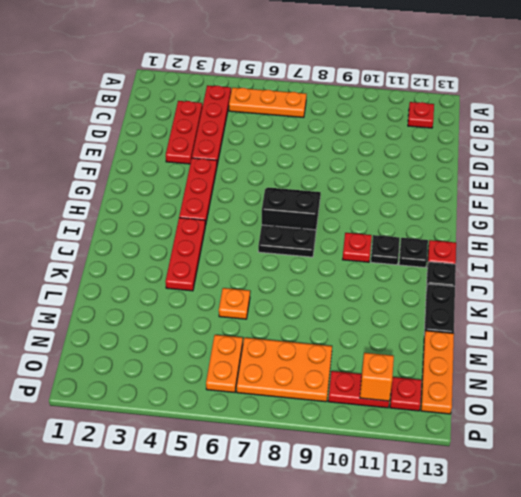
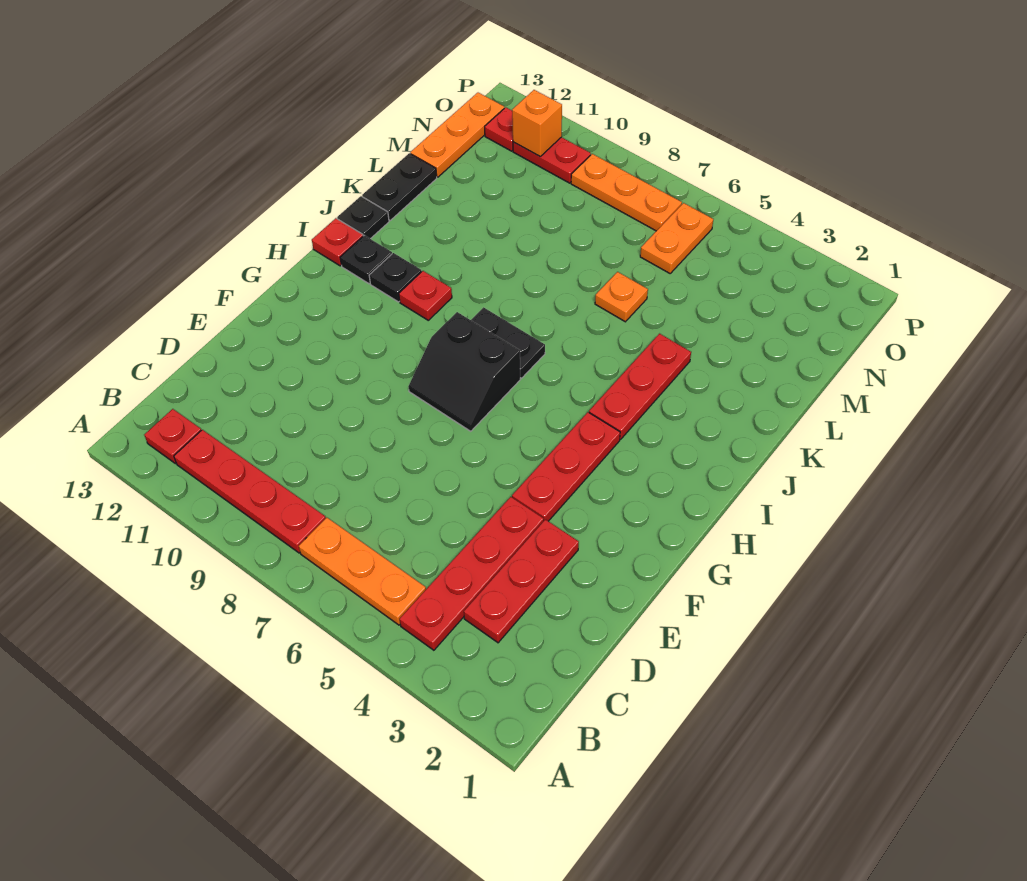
none -> red plate B8:B11 level 1
orange plate N7:O9 level 1 -> orange plate O7:O9 level 1

